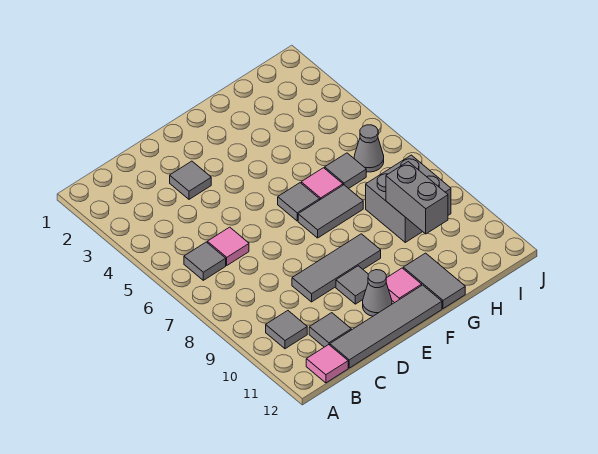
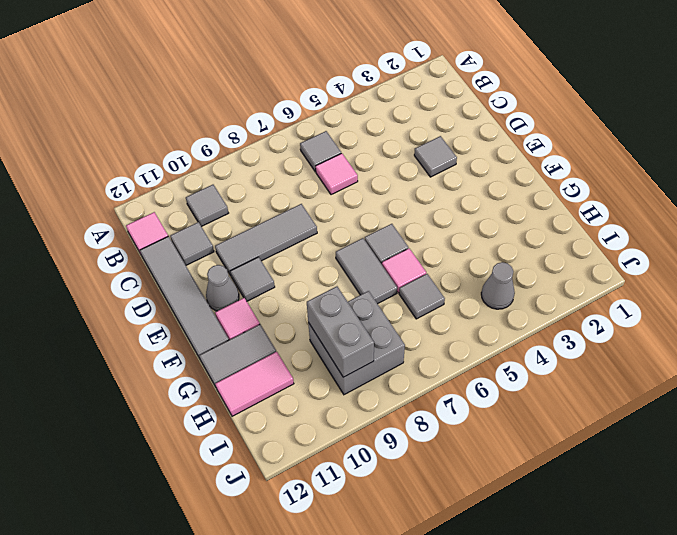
grey tile D9:F9 level 1 -> grey tile D8:D10 level 1
grey brick H9:H10 level 2 -> grey brick H9:I9 level 2
none -> pink tile H11:H12 level 1
grey cone I6 level 1 -> grey cone I4 level 1

